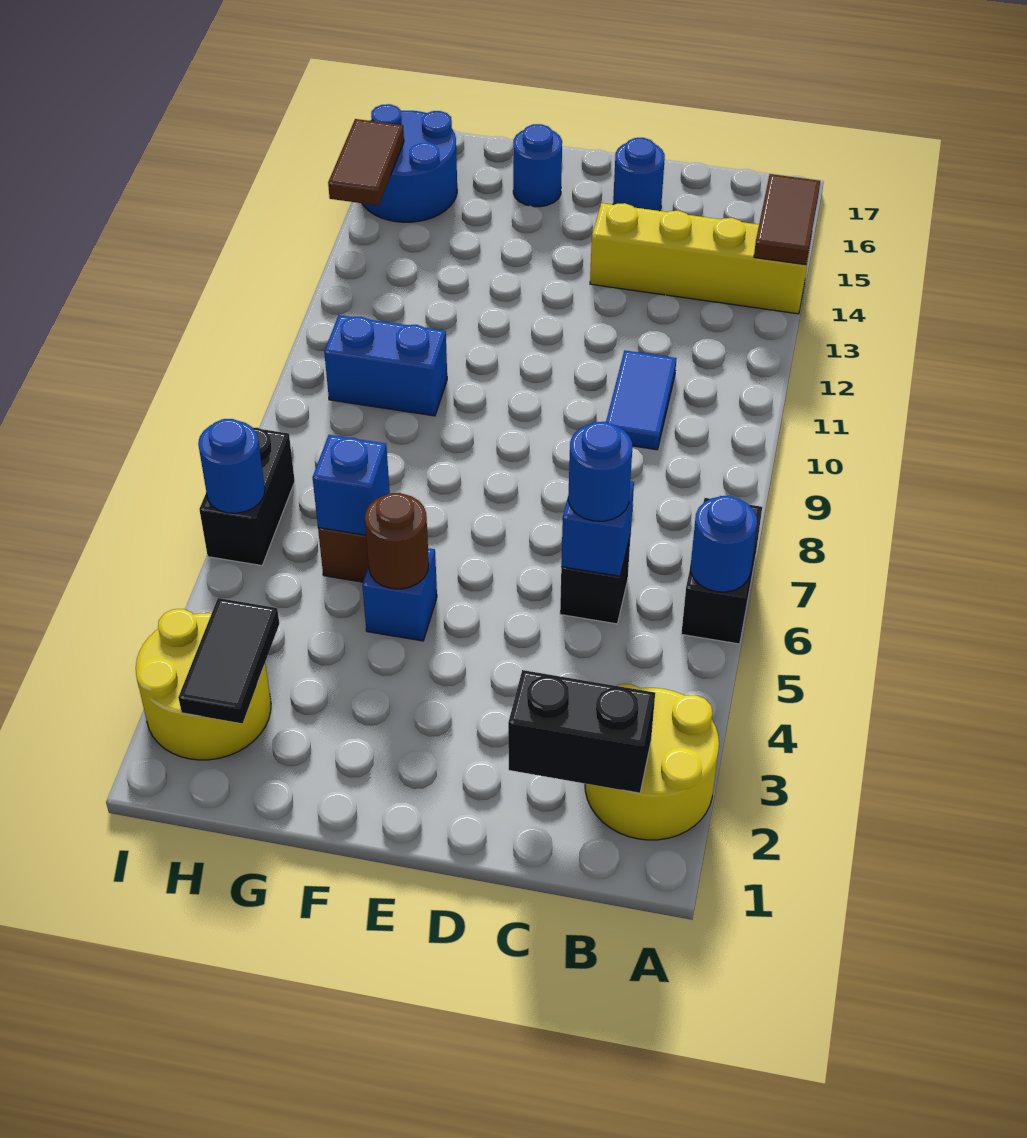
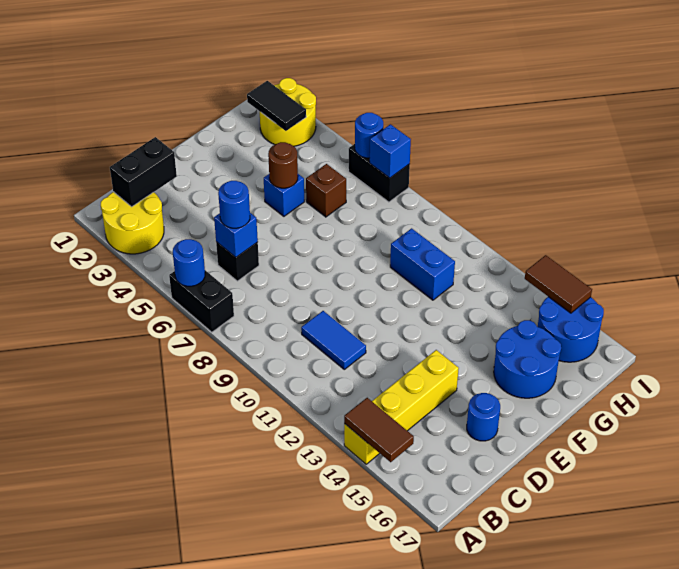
blue round brick F16 level 1 -> blue round brick F15:G16 level 1
blue brick G6 level 2 -> blue brick I7 level 2
blue brick G10:H10 level 1 -> blue brick G10:G11 level 1

